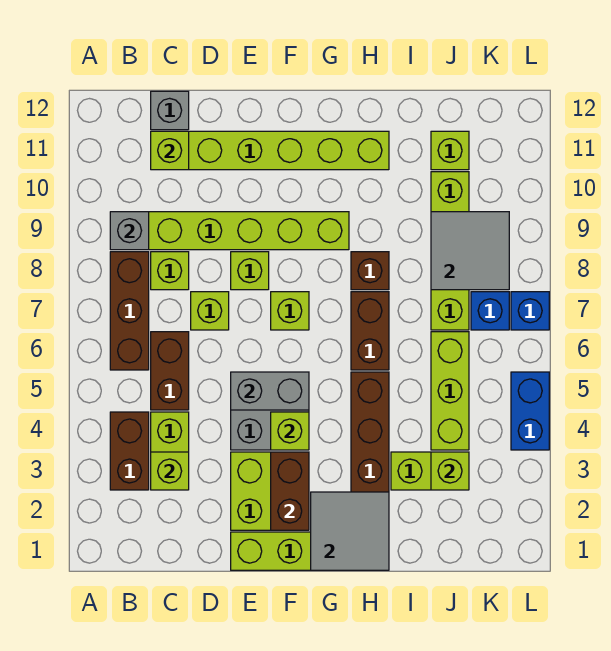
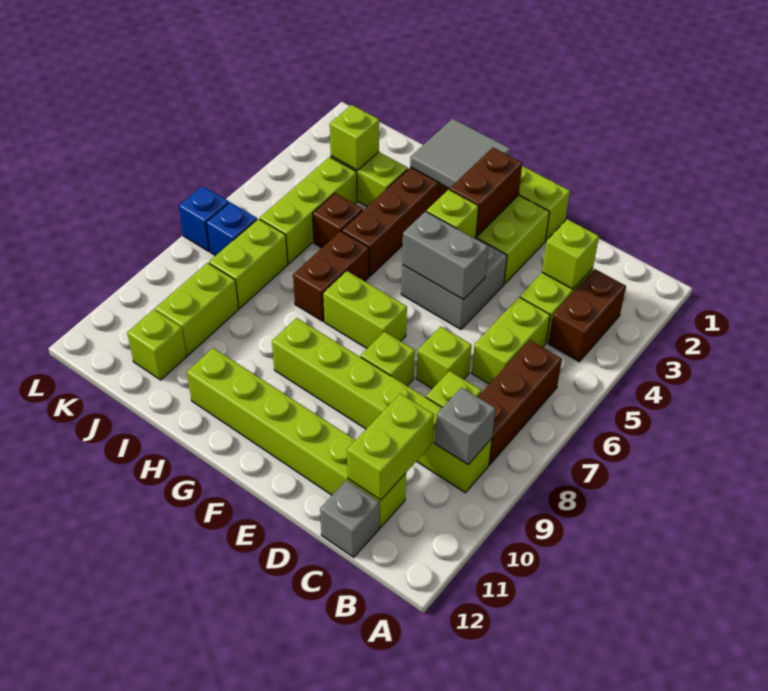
brown brick C5:C6 level 1 -> lime brick C5:C6 level 1
lime brick C11 level 2 -> lime brick C10:C11 level 2
lime brick F7 level 1 -> lime brick F7:G7 level 1
brown brick H8 level 1 -> brown brick I5 level 1
grey tile J8:K9 level 2 -> none
blue brick L4:L5 level 1 -> none

